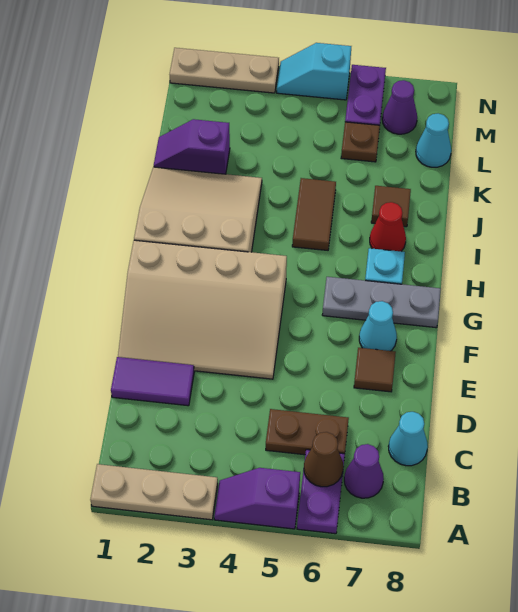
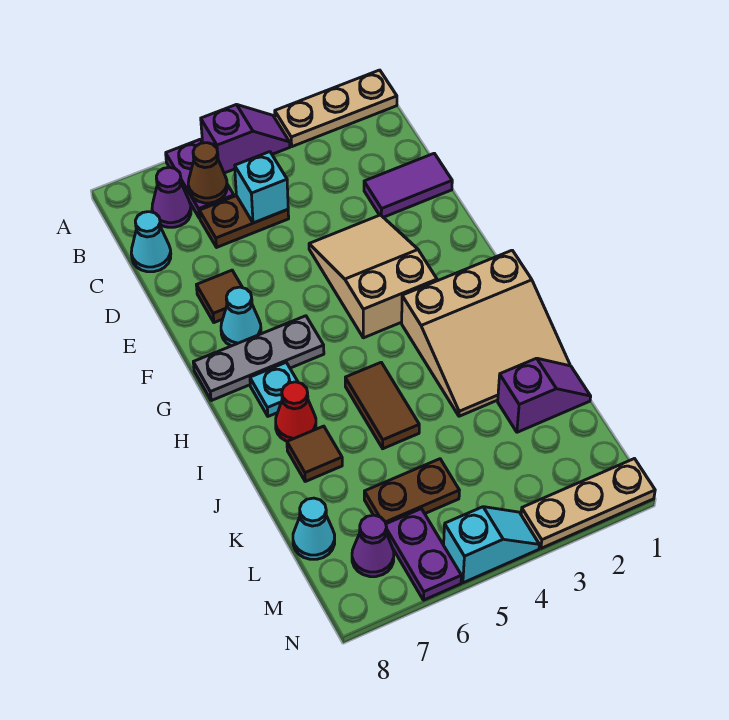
none -> cyan brick C5 level 2
tan slope E1:G4 level 1 top G -> tan slope E3:G4 level 1 top G
brown plate L6 level 1 -> brown plate L5:L6 level 1

